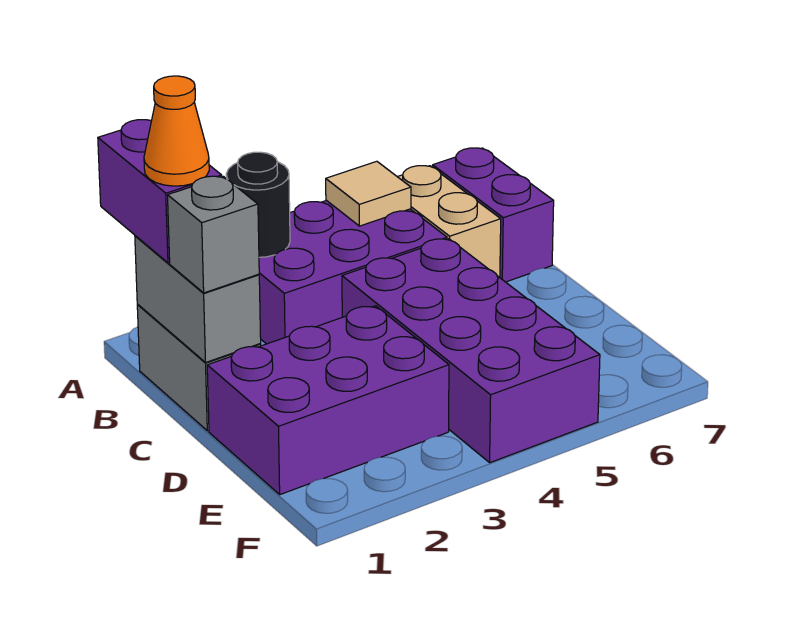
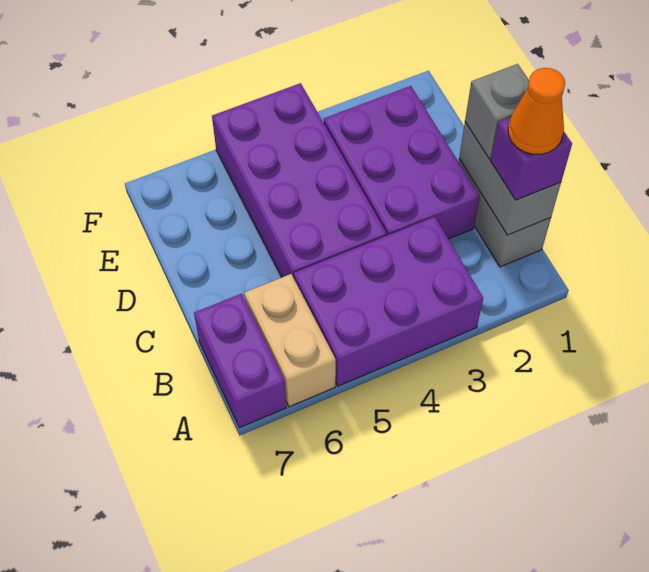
purple brick A1:B1 level 3 -> purple brick B1 level 3
black round brick A3 level 2 -> none
tan tile A5 level 2 -> none
purple brick D1:E3 level 1 -> purple brick C2:E3 level 1

